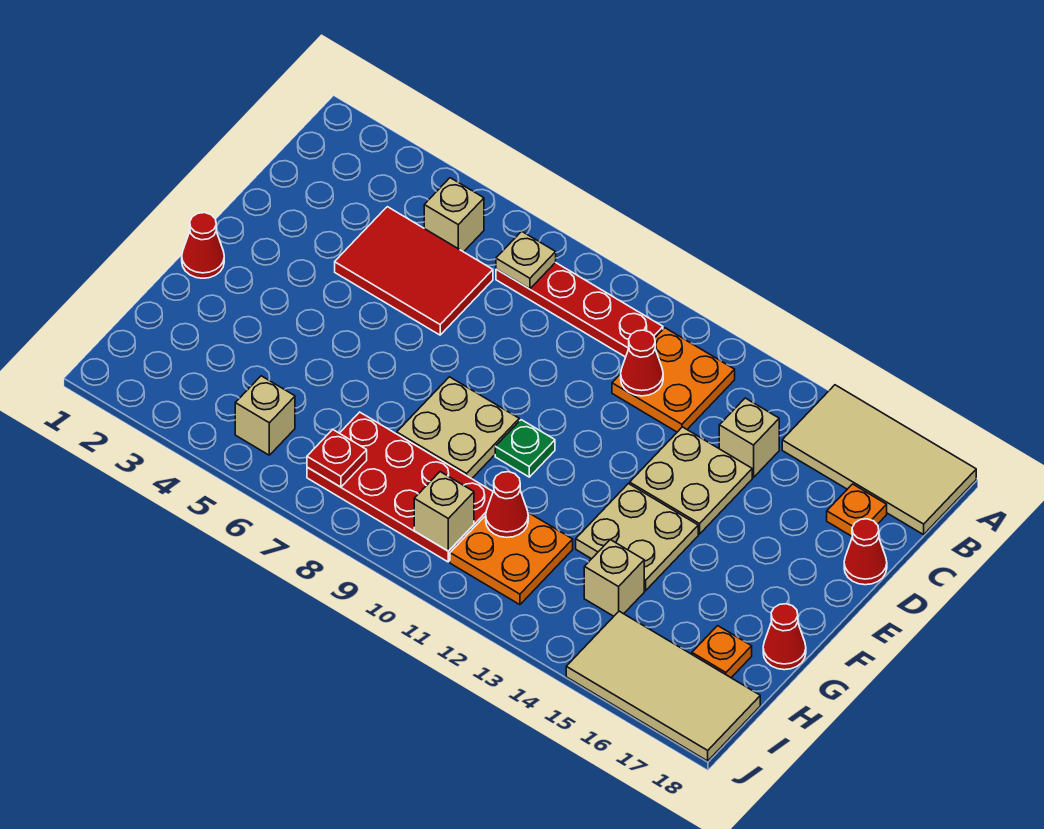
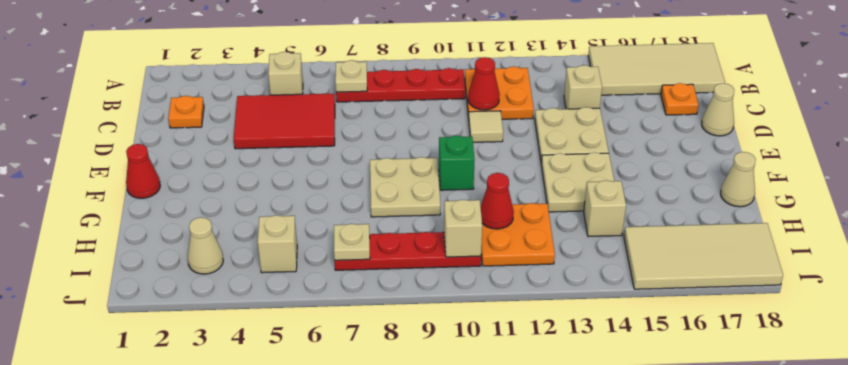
none -> tan tile D11 level 1
red cone D18 level 1 -> tan cone D18 level 1
green plate F10 level 1 -> green brick F10 level 1
red cone G18 level 1 -> tan cone G18 level 1
red plate H7:I10 level 1 -> red plate I7:I10 level 1
orange plate H17 level 1 -> orange plate C2 level 1
none -> tan cone I3 level 1
red plate I7 level 2 -> tan plate I7 level 2

